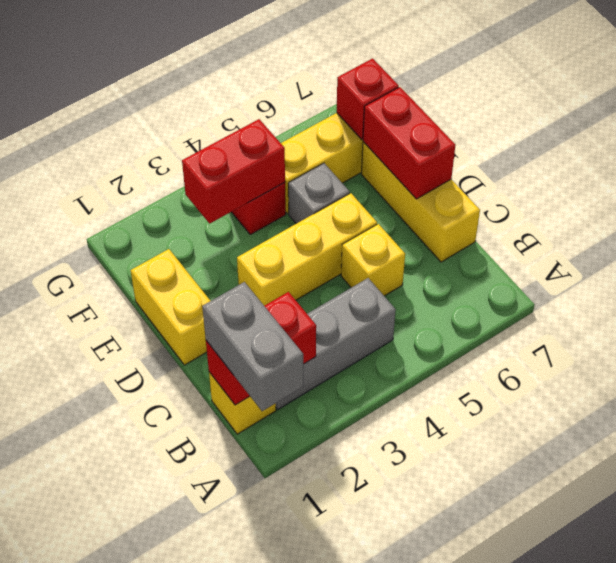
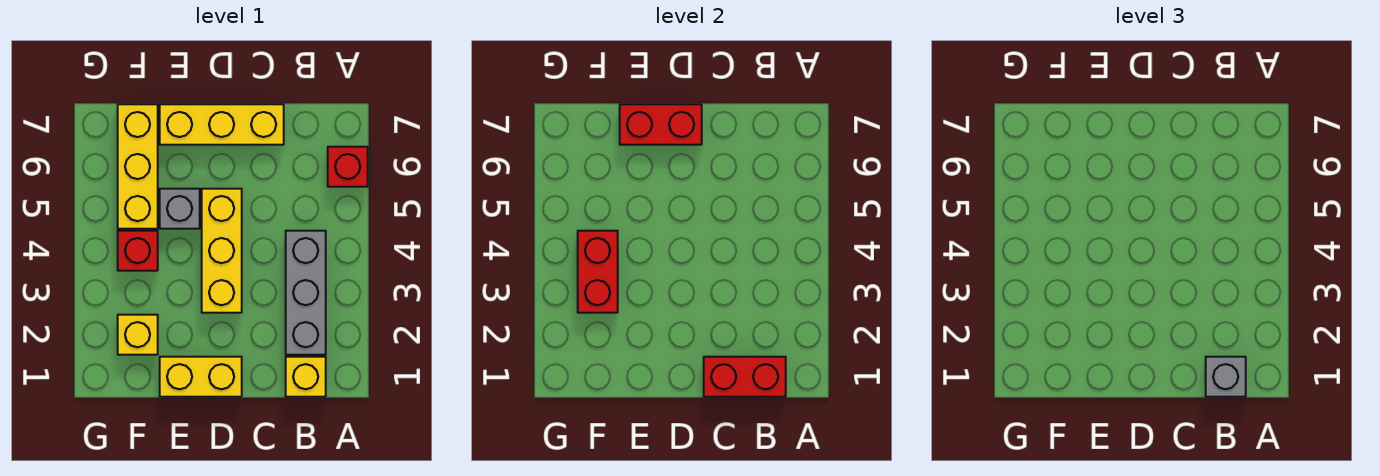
grey brick A1:B1 level 3 -> grey brick B1 level 3
red brick B1:B2 level 2 -> red brick B1:C1 level 2
yellow brick C5 level 1 -> yellow brick F2 level 1
red brick F7 level 2 -> red brick A6 level 1

